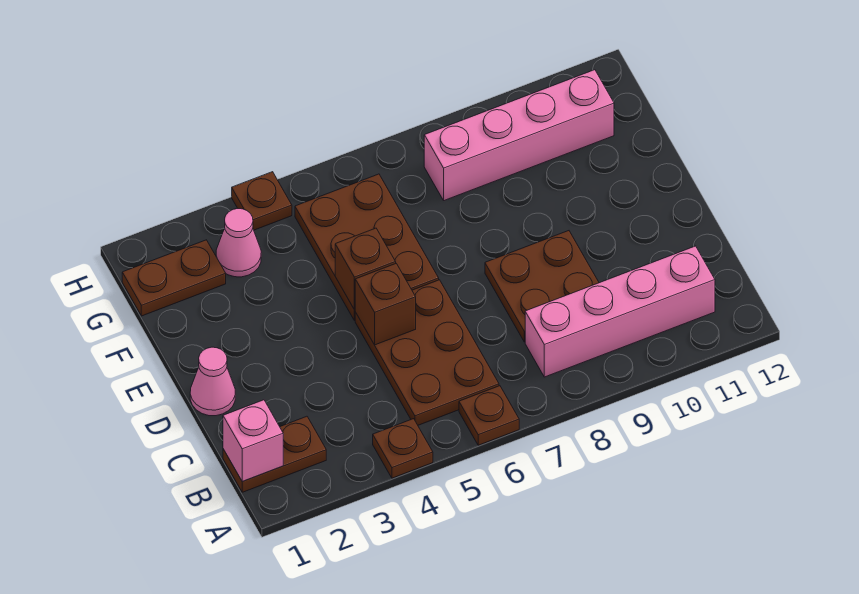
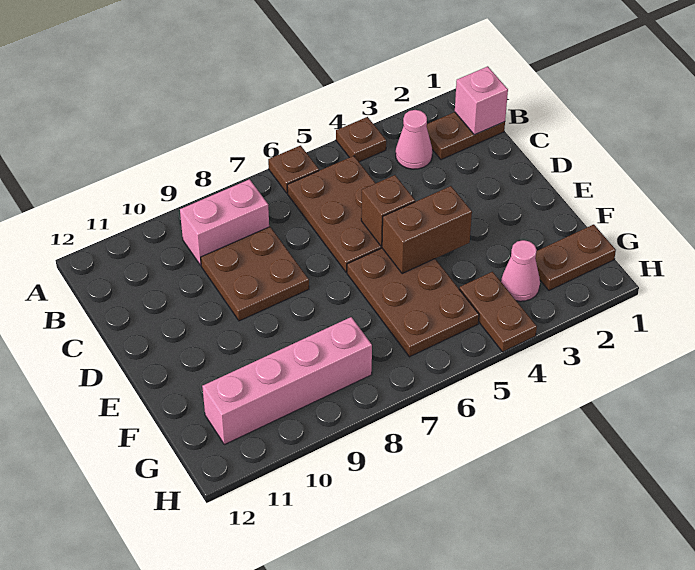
pink brick B8:B11 level 1 -> pink brick B8:B9 level 1
pink cone D1 level 1 -> pink cone B3 level 1
brown brick E5 level 2 -> brown brick E4:E5 level 2
brown plate H4 level 1 -> brown plate G4:H4 level 1

